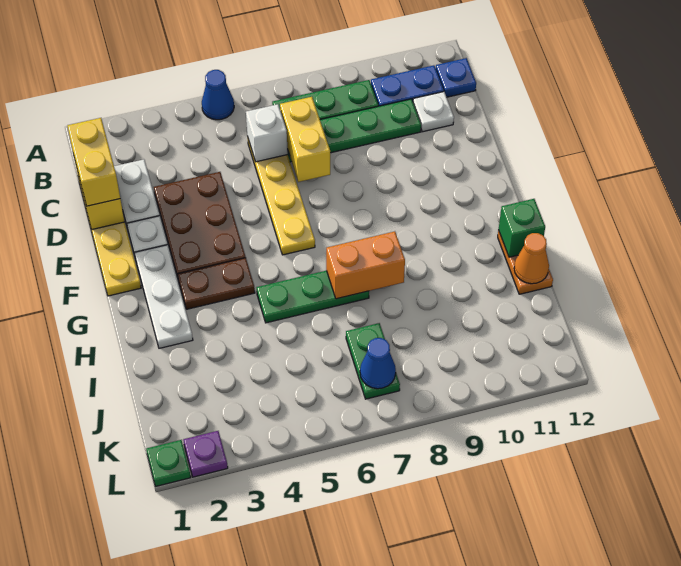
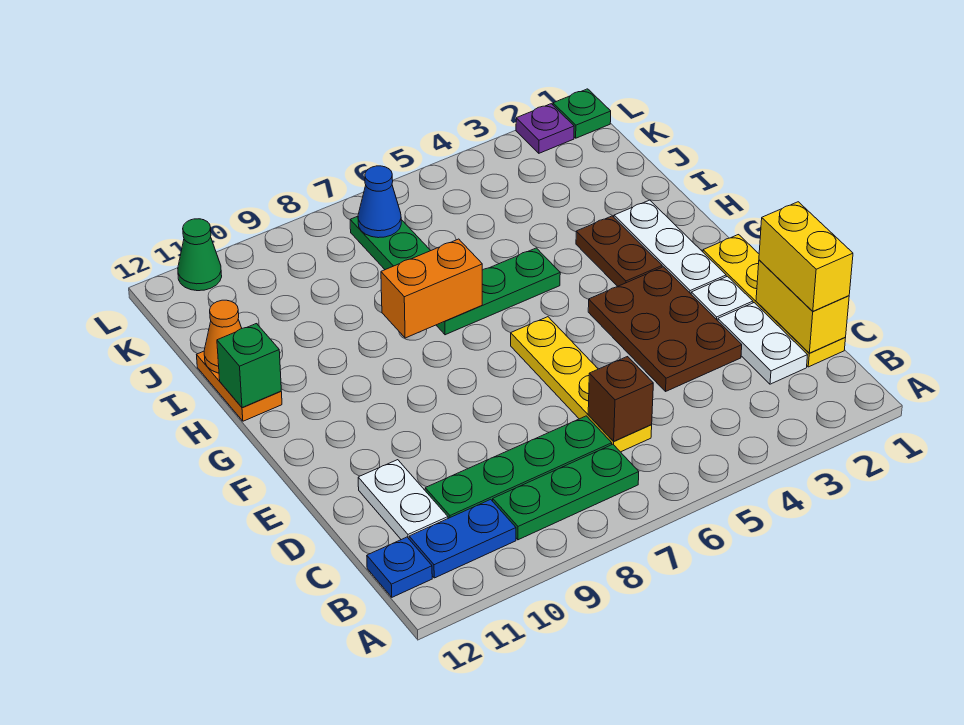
blue cone A5 level 1 -> none
white brick C6 level 2 -> brown brick C6 level 2
yellow brick C7:D7 level 2 -> none
white plate C11 level 1 -> white plate C11:D11 level 1
brown plate G3:G4 level 1 -> brown plate G3:H3 level 1
none -> green cone L11 level 1

